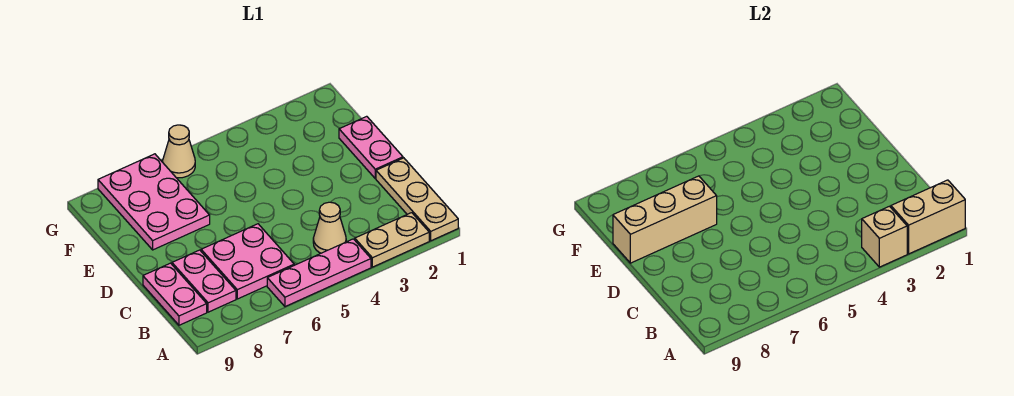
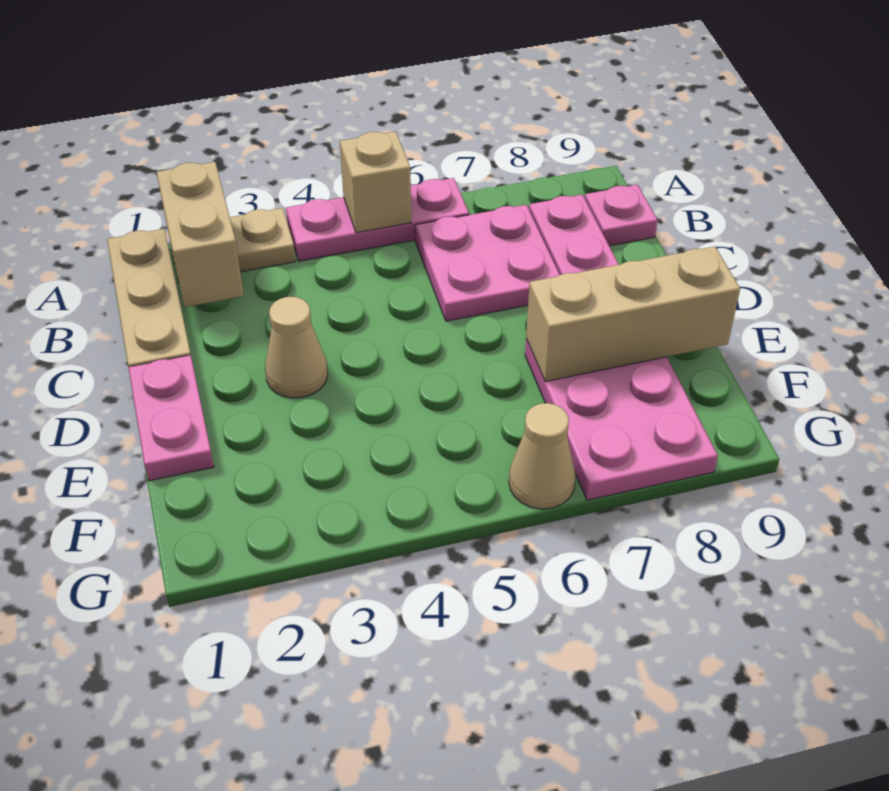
tan brick A1:A2 level 2 -> tan brick A2:B2 level 2
tan brick A3 level 2 -> tan brick A5 level 2
tan cone B4 level 1 -> tan cone D3 level 1
pink plate B9:C9 level 1 -> pink plate B9 level 1

